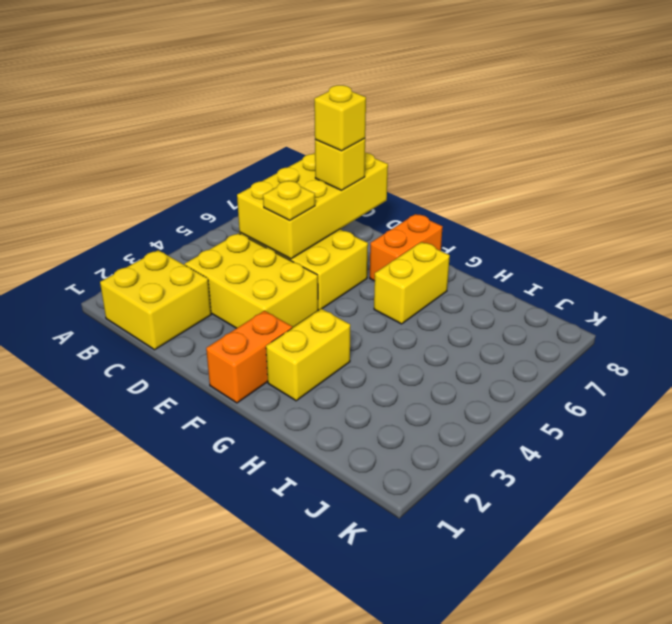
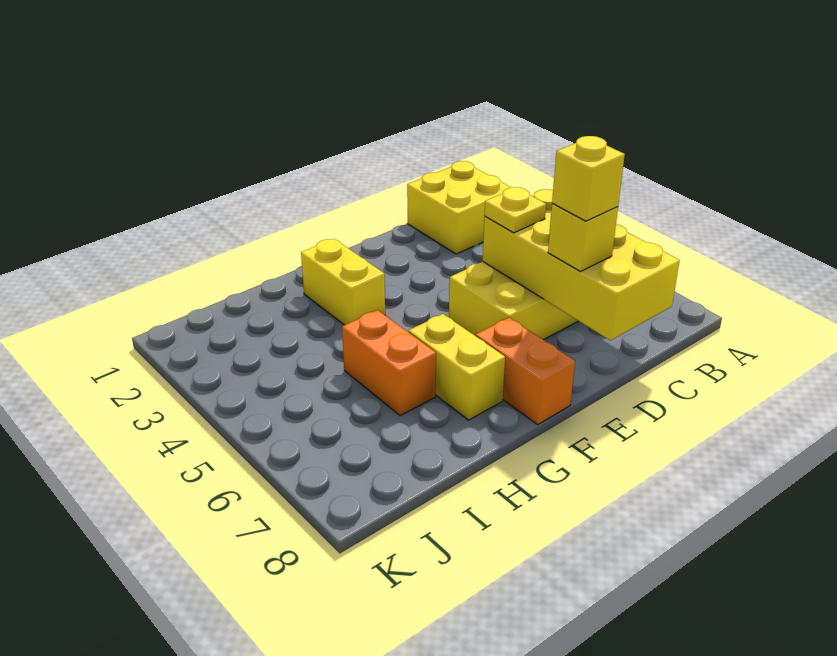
yellow brick C3:E4 level 1 -> none
orange brick F1:F2 level 1 -> orange brick H5:H6 level 1

